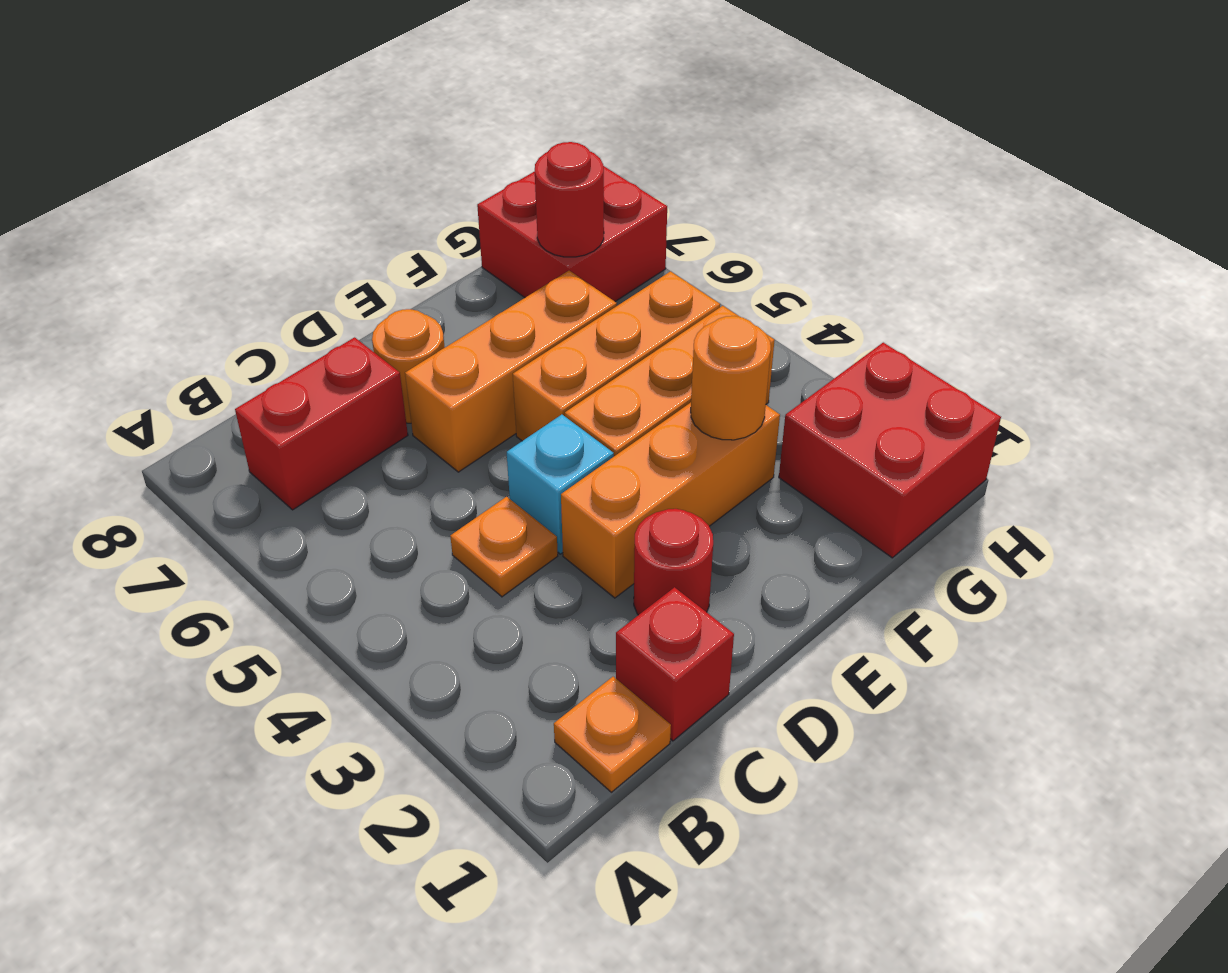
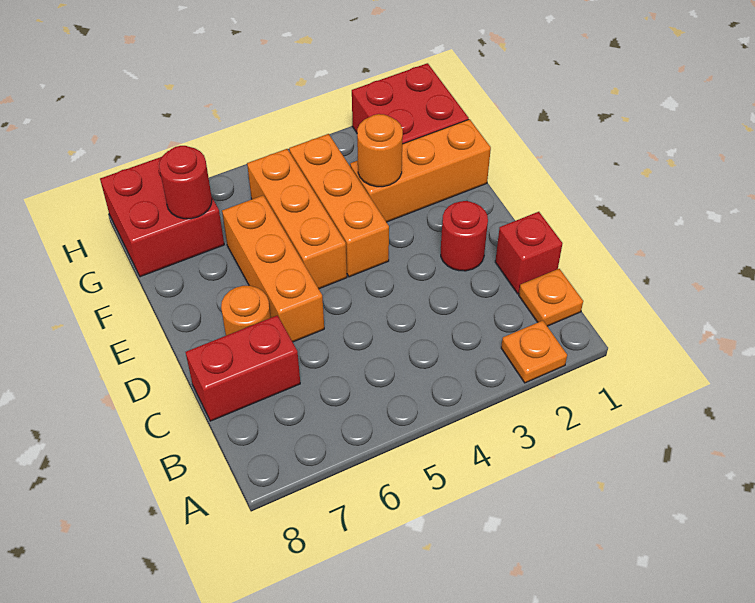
red brick B7:C7 level 1 -> red brick C7:C8 level 1
orange plate C4 level 1 -> orange plate A2 level 1
orange brick D3:F3 level 1 -> orange brick F1:F3 level 1
cyan brick D4 level 1 -> none

